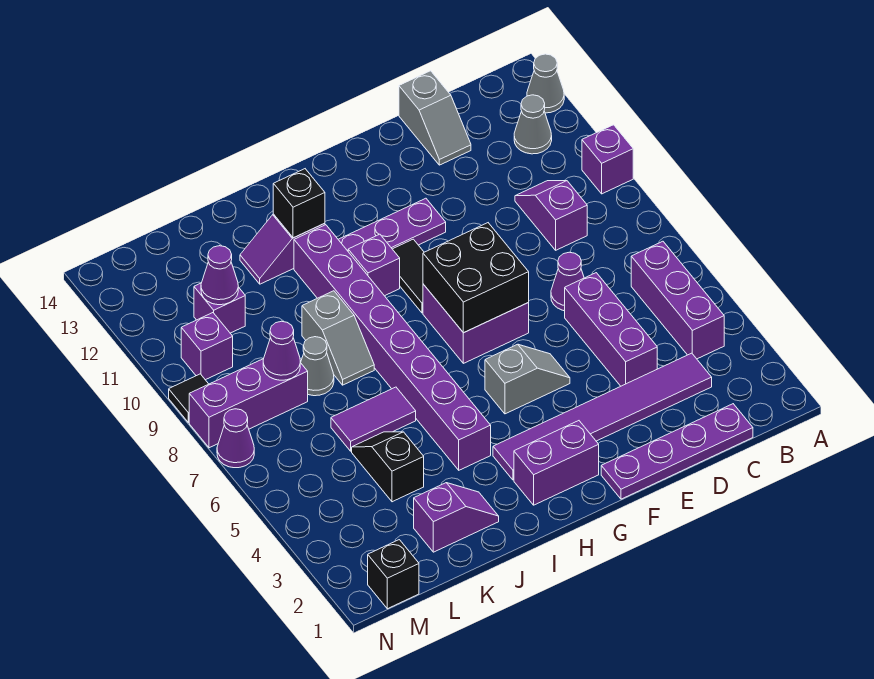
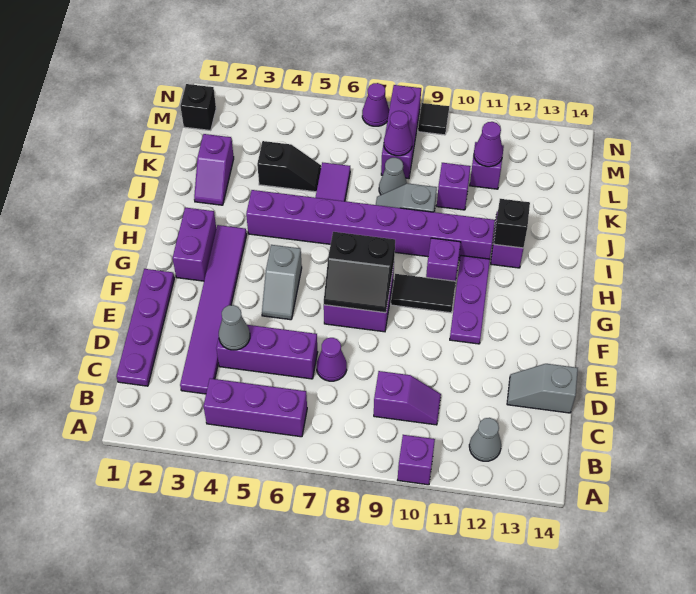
grey cone A13 level 1 -> grey cone D4 level 2
black brick F7:G8 level 2 -> black slope F7:G8 level 2 top G
purple brick M10 level 1 -> purple brick K10 level 1

